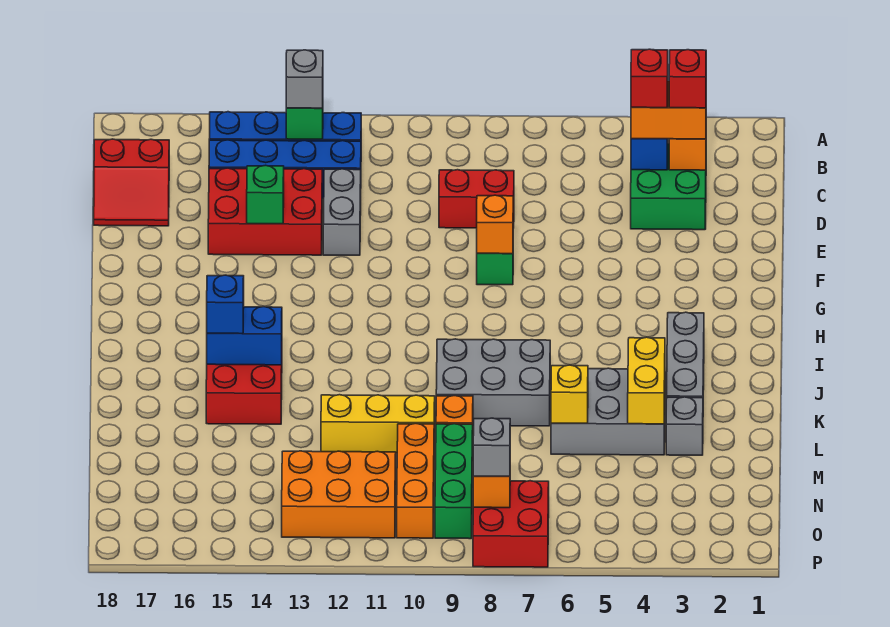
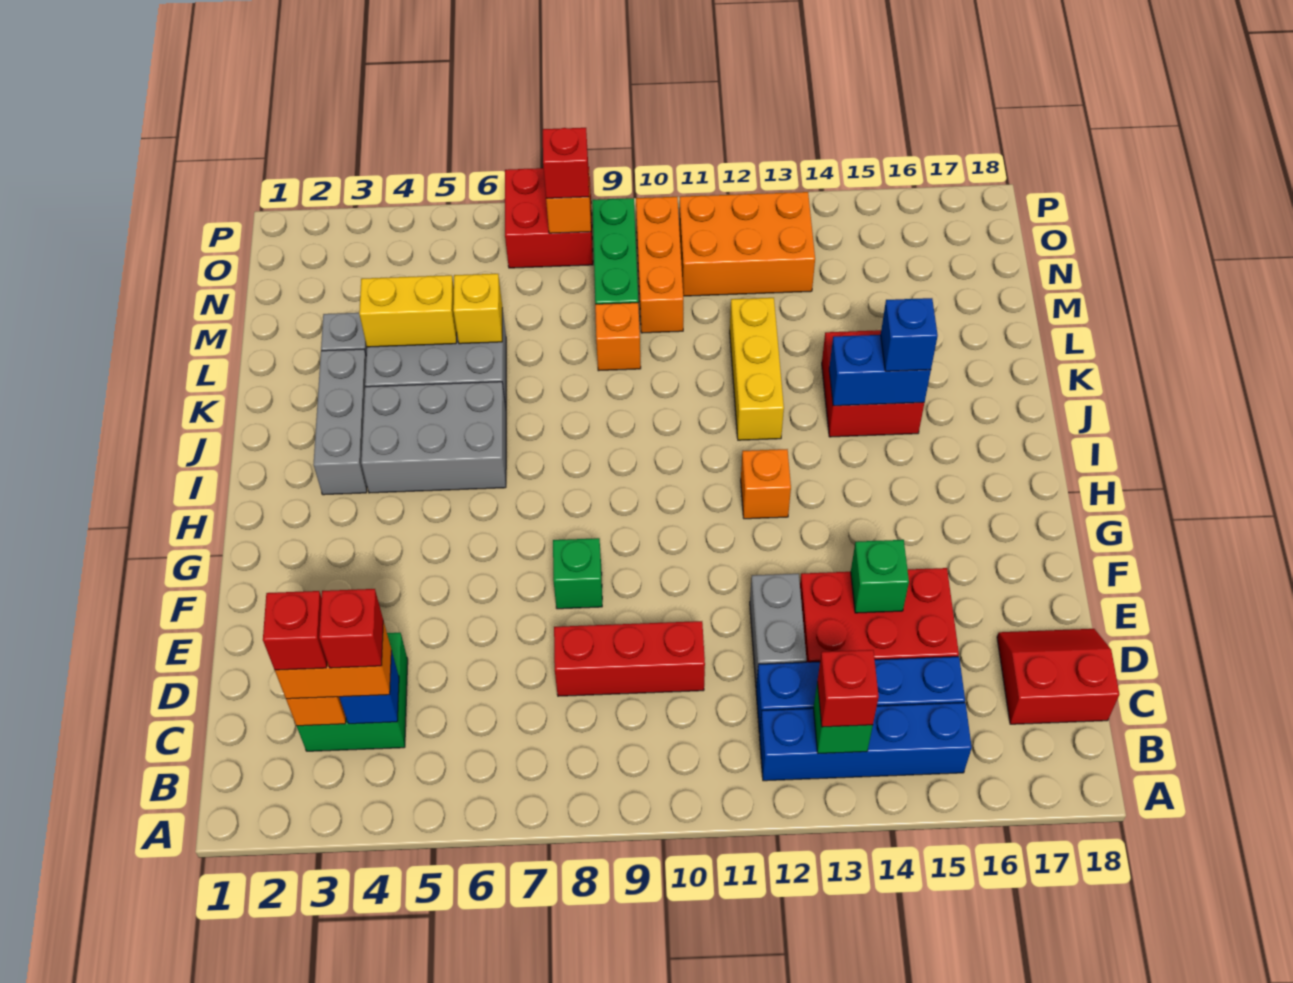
grey brick B13 level 3 -> red brick B13 level 3
red brick D8:D9 level 1 -> red brick D8:D10 level 1
orange brick F8 level 2 -> orange brick H12 level 1
grey brick J7:K9 level 1 -> grey brick I4:J6 level 1
yellow brick K4:L4 level 2 -> yellow brick L4:L5 level 2
yellow brick L10:L12 level 1 -> yellow brick J12:L12 level 1
grey brick O8 level 3 -> red brick O8 level 3

